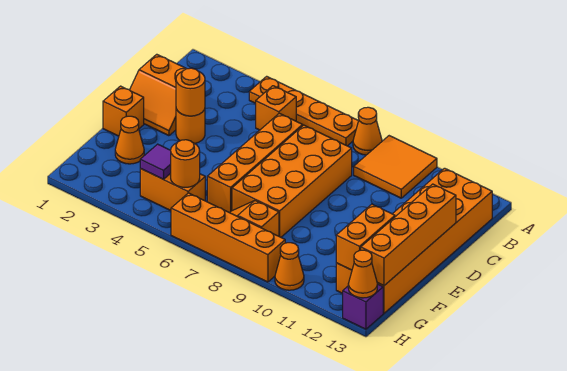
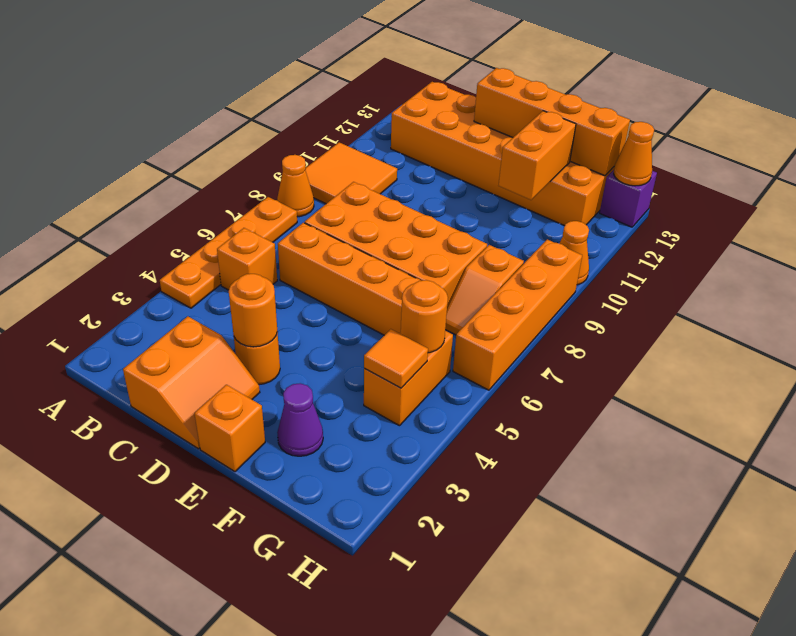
orange cone F2 level 1 -> purple cone F2 level 1
orange brick F12:G12 level 2 -> orange brick F11:F12 level 2
purple tile G4 level 2 -> orange tile G4 level 2

